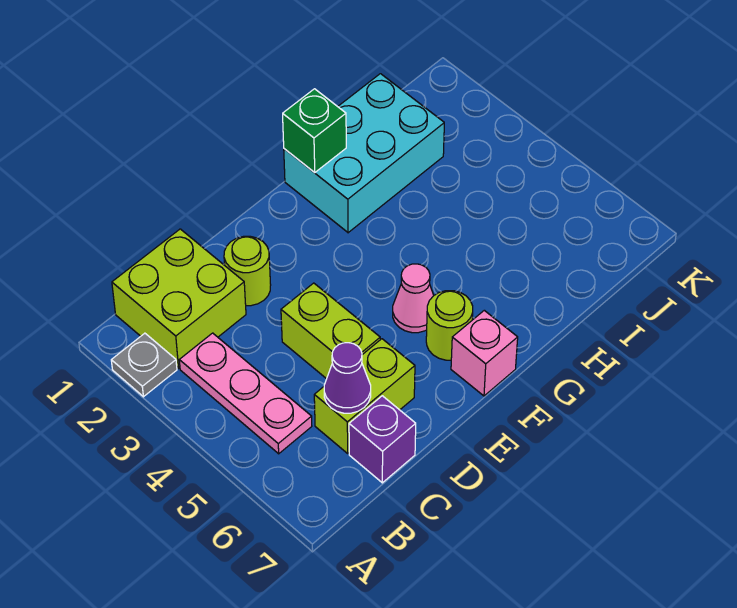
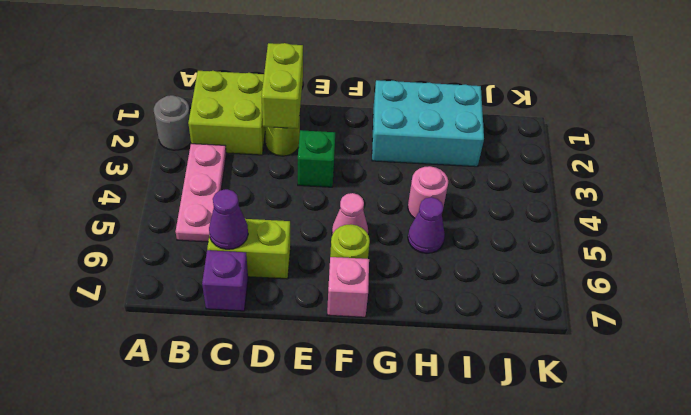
grey plate A2 level 1 -> grey round brick A2 level 1
lime brick D4:D5 level 1 -> lime brick D1:D2 level 2
green brick G1 level 2 -> green brick E3 level 1
none -> pink round brick H4 level 1
none -> purple cone H5 level 1

